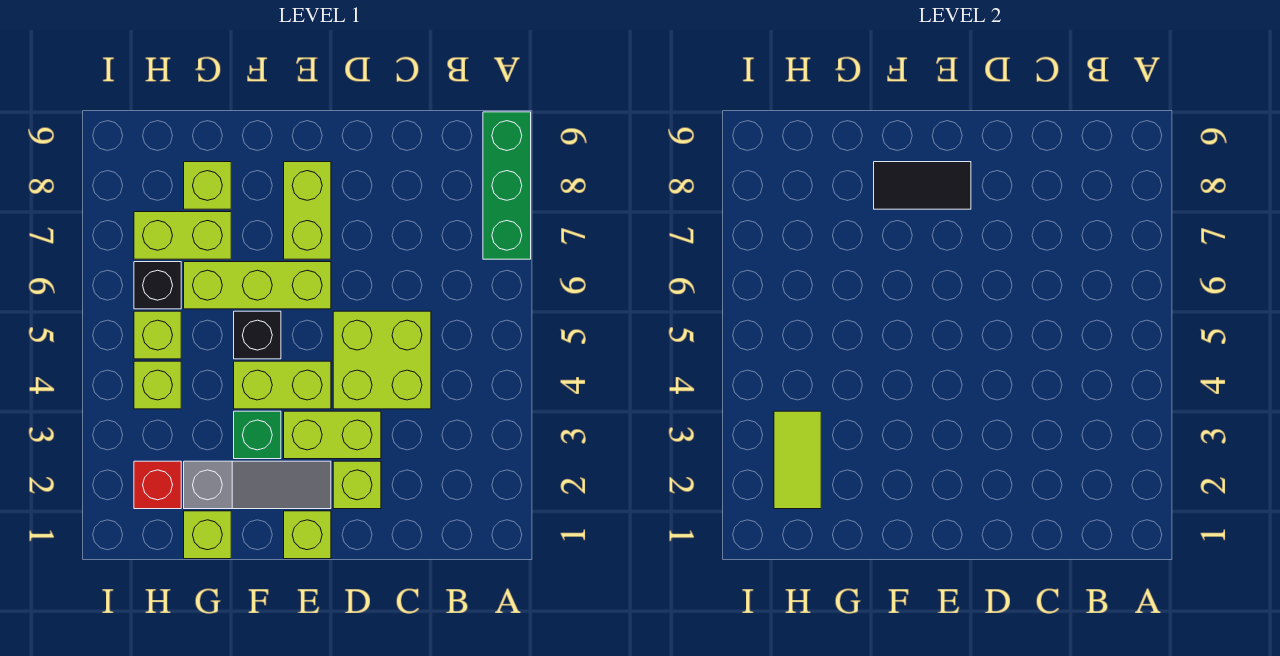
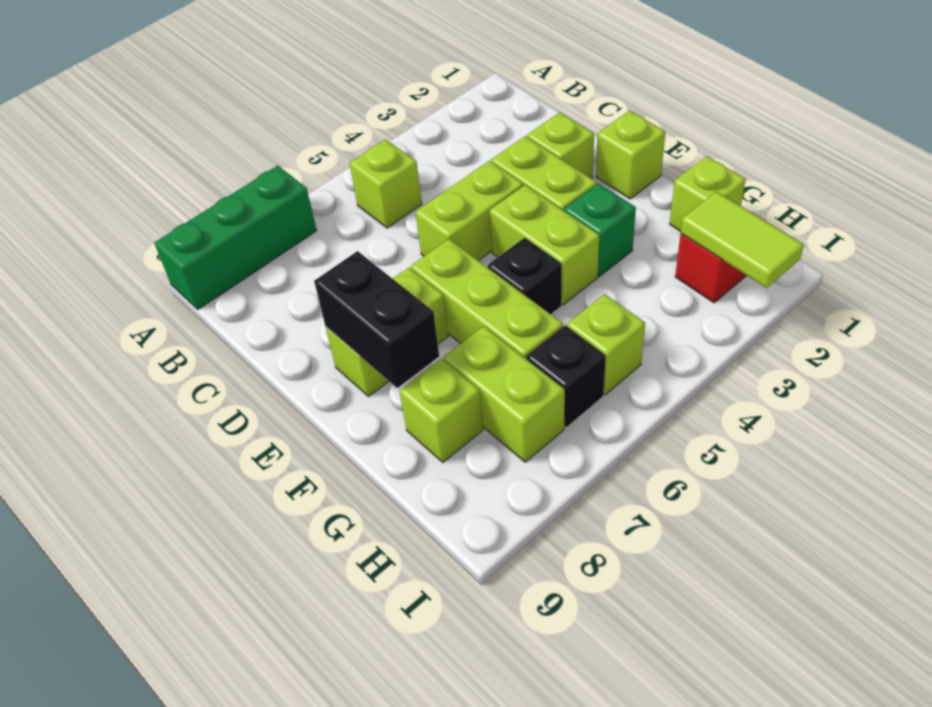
lime brick C4:D5 level 1 -> lime brick D4:D5 level 1
grey slope E2:G2 level 1 top G -> none
black tile E8:F8 level 2 -> black brick E8:F8 level 2
lime tile H2:H3 level 2 -> lime tile H2:I2 level 2
lime brick H4 level 1 -> lime brick B5 level 1

